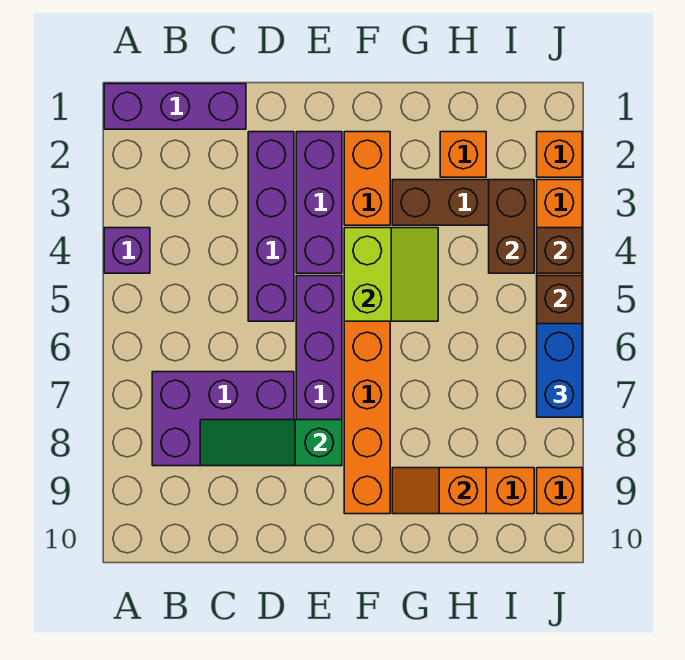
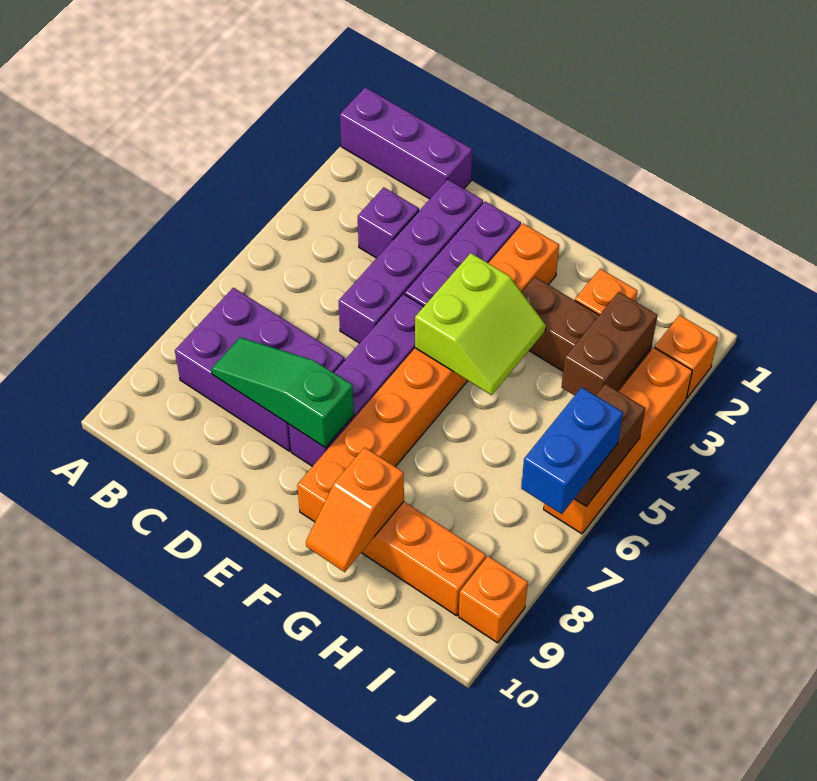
purple brick A4 level 1 -> purple brick C3 level 1
orange slope G9:H9 level 2 top H -> orange slope G9:G10 level 2 top 9
brown brick J4 level 2 -> none

